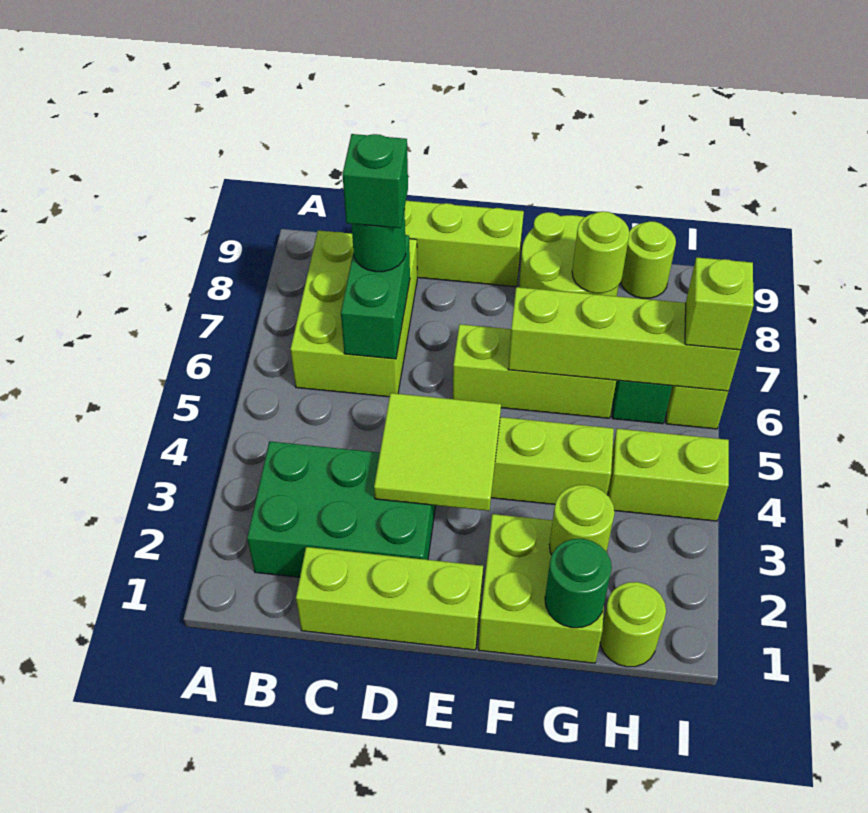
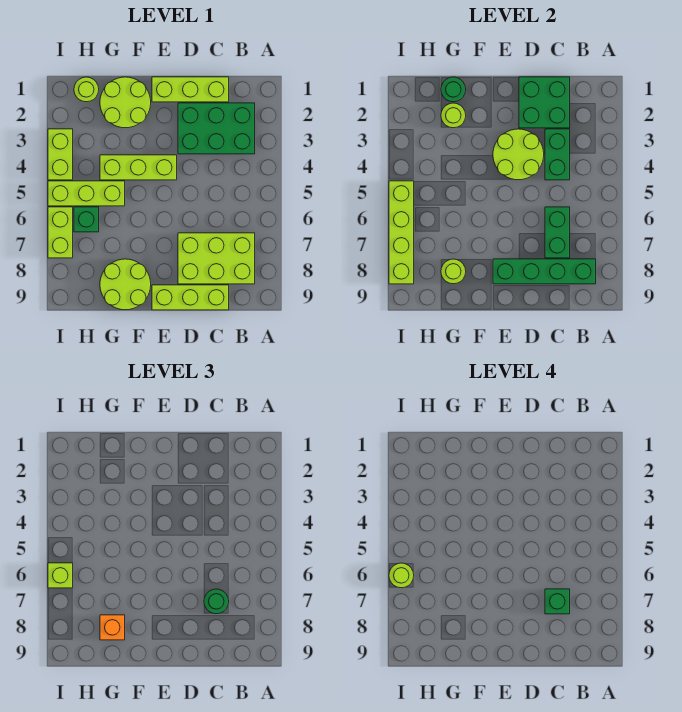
lime brick B6:C8 level 1 -> lime brick B7:D8 level 1
none -> green brick B8:E8 level 2
none -> green brick C1:D2 level 2
none -> green brick C3:C4 level 2
lime tile D3:E4 level 2 -> lime round brick D3:E4 level 2
lime brick E6:G6 level 1 -> lime brick G5:I5 level 1
lime brick F1:G2 level 1 -> lime round brick F1:G2 level 1
lime brick F6:I6 level 2 -> lime brick I5:I8 level 2
none -> orange brick G8 level 3
lime brick H4:I4 level 1 -> lime brick I3:I4 level 1
lime round brick H9 level 1 -> lime round brick I6 level 4

